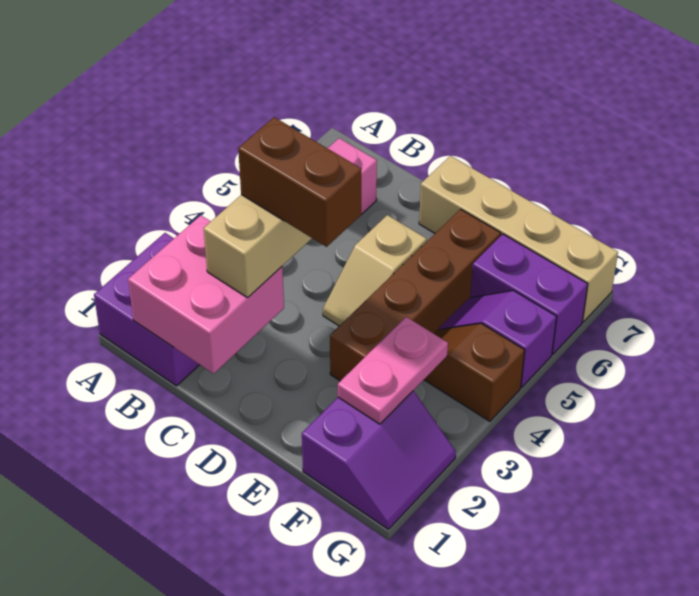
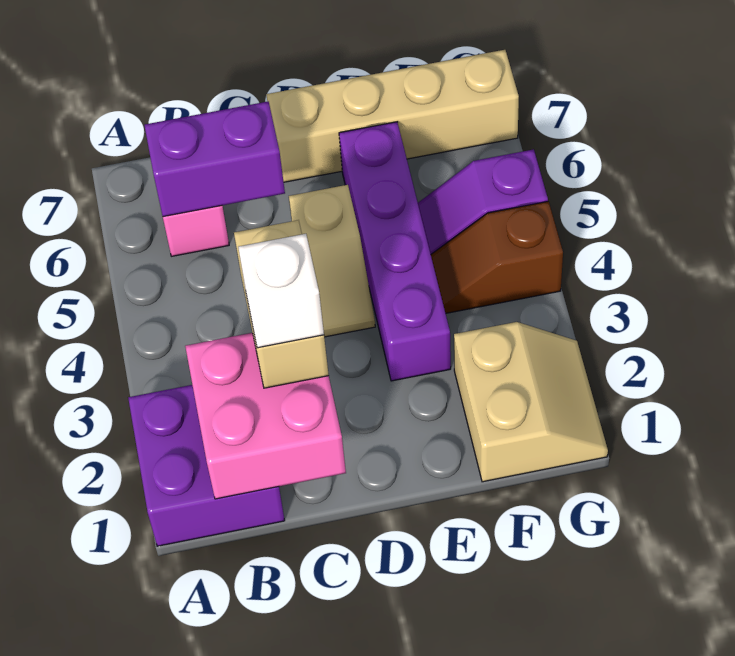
none -> white brick C2 level 4
brown brick C3:D3 level 4 -> none
brown brick E3:E6 level 1 -> purple brick E3:E6 level 1
purple slope F1:G2 level 1 top F -> tan slope F1:G2 level 1 top F
pink plate F2:F3 level 2 -> none
purple brick F6:G6 level 1 -> purple brick B6:C6 level 2

